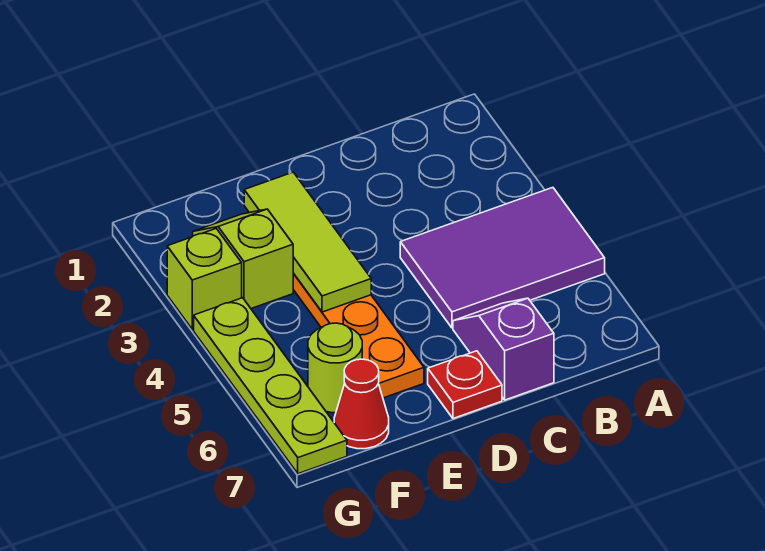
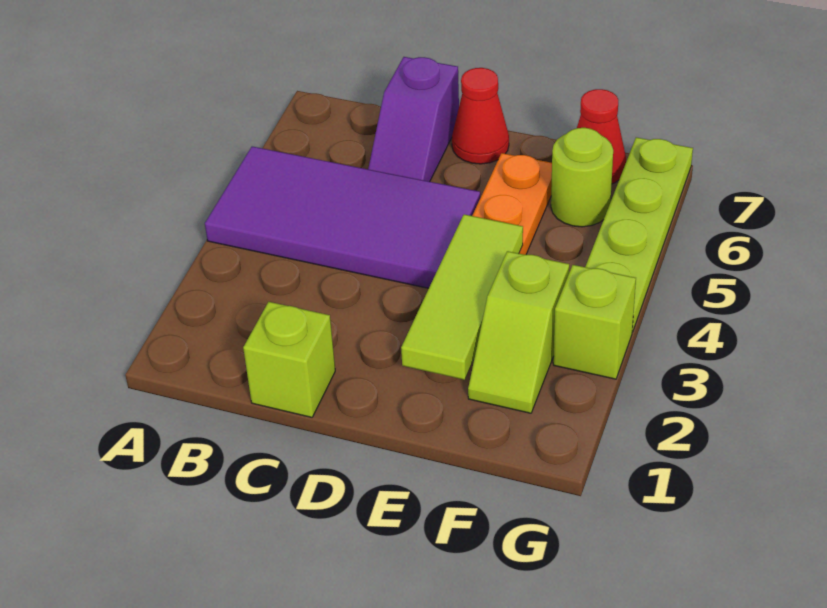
purple tile A4:C5 level 1 -> purple tile A4:D5 level 1
none -> lime brick C1 level 1
red plate D7 level 1 -> red cone D7 level 1

